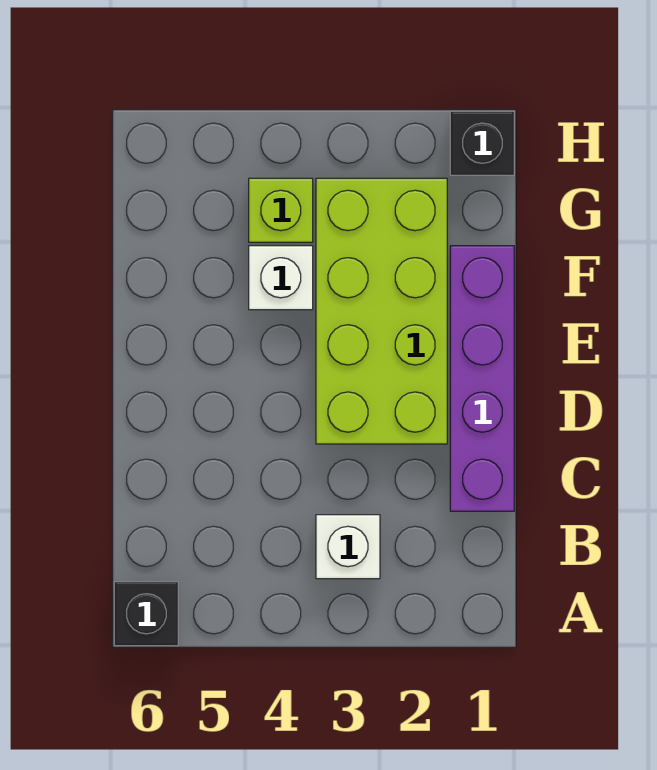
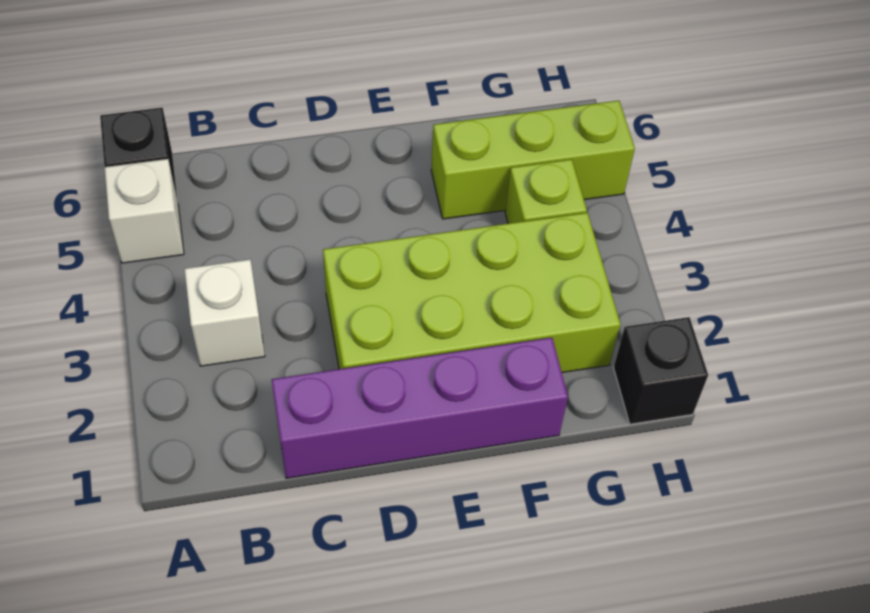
white brick F4 level 1 -> white brick A5 level 1
none -> lime brick F5:H5 level 1

